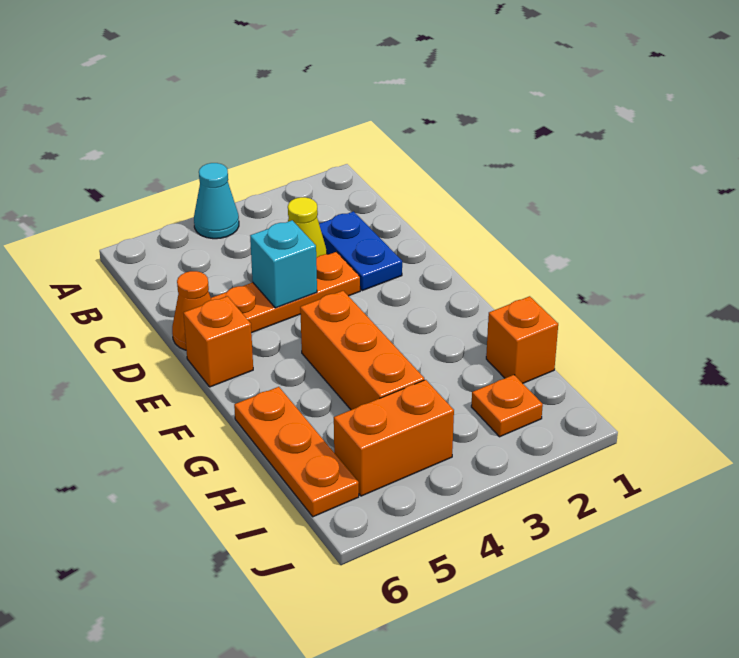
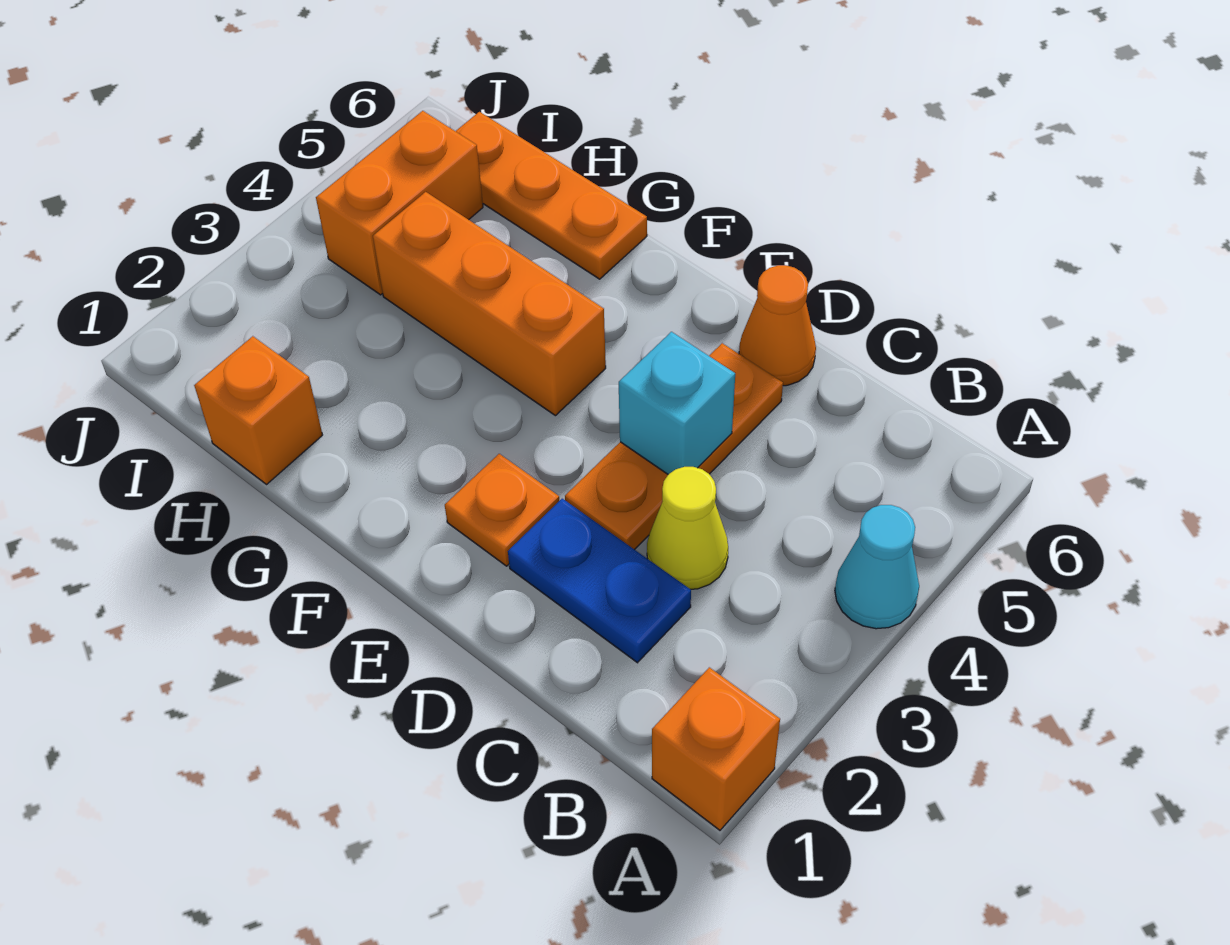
orange brick E6 level 1 -> orange brick A1 level 1
orange plate I2 level 1 -> orange plate E2 level 1

